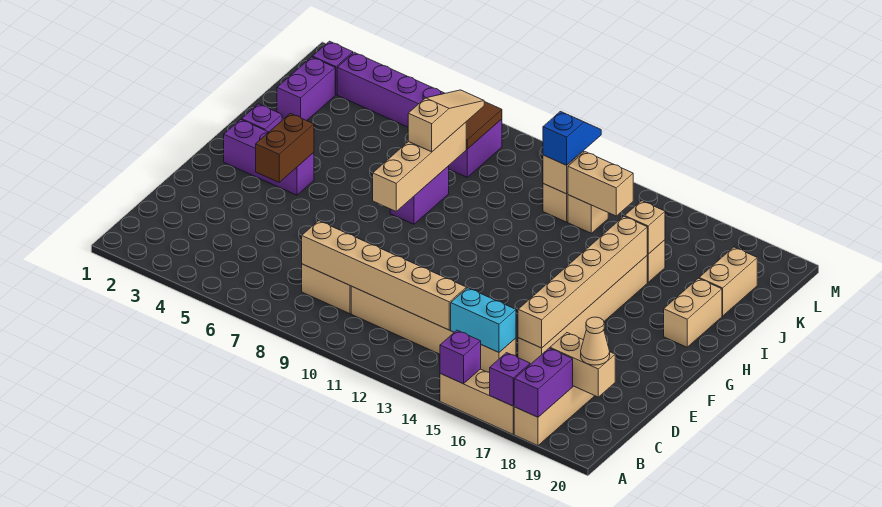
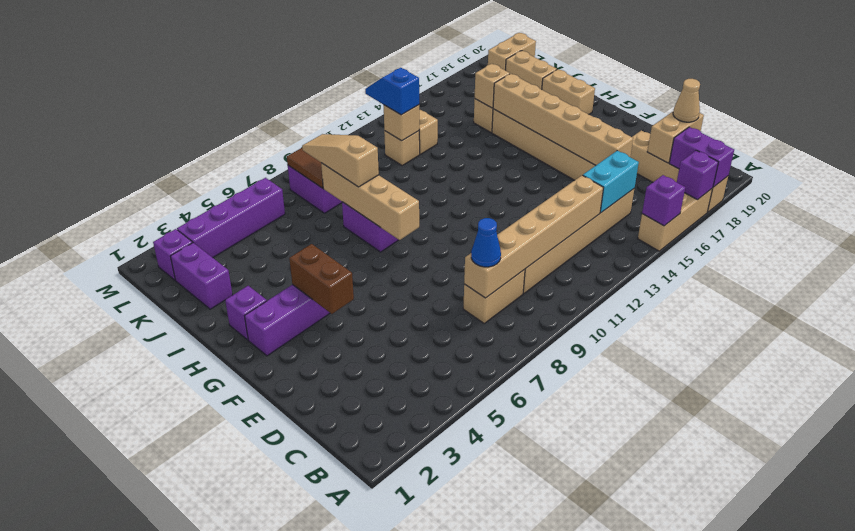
none -> blue cone C8 level 3
tan brick K13:K14 level 2 -> tan brick L19:L20 level 1

